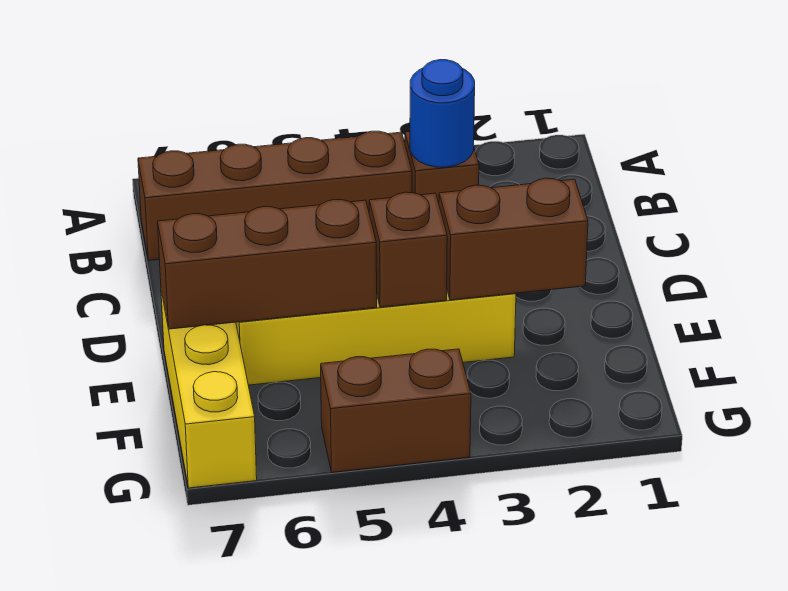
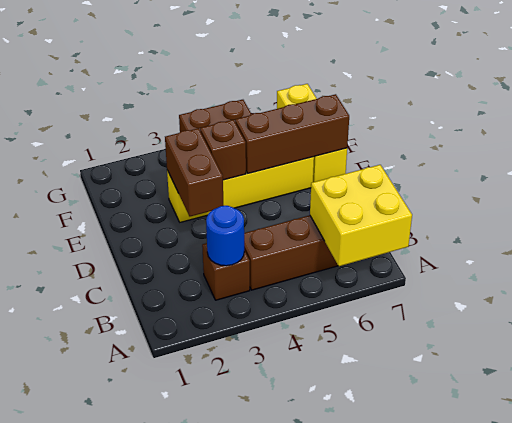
none -> yellow brick A6:B7 level 2
brown brick E2:E3 level 2 -> brown brick D3:E3 level 2

